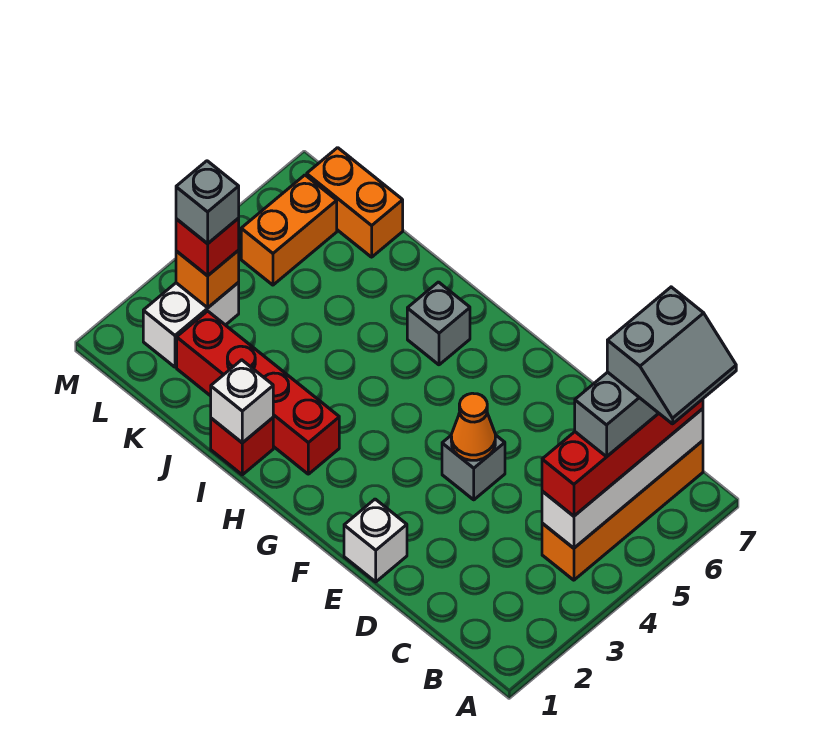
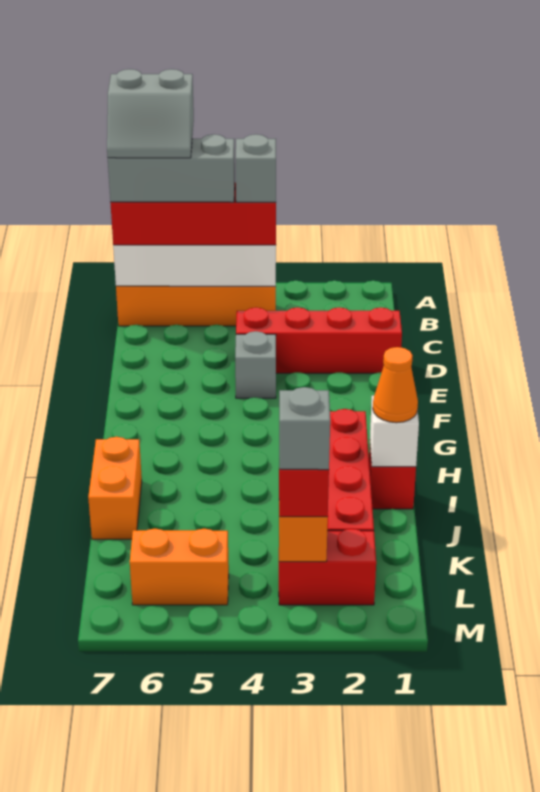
grey slope A6:B7 level 5 top B -> grey slope A6:B7 level 5 top A
none -> red brick D1:D4 level 1
white brick E1 level 1 -> none
orange cone E4 level 2 -> orange cone I1 level 3
grey brick H6 level 1 -> grey brick B4 level 4
orange brick K7:L7 level 1 -> orange brick I7:J7 level 1
white brick L2:L3 level 1 -> red brick L2:L3 level 1

